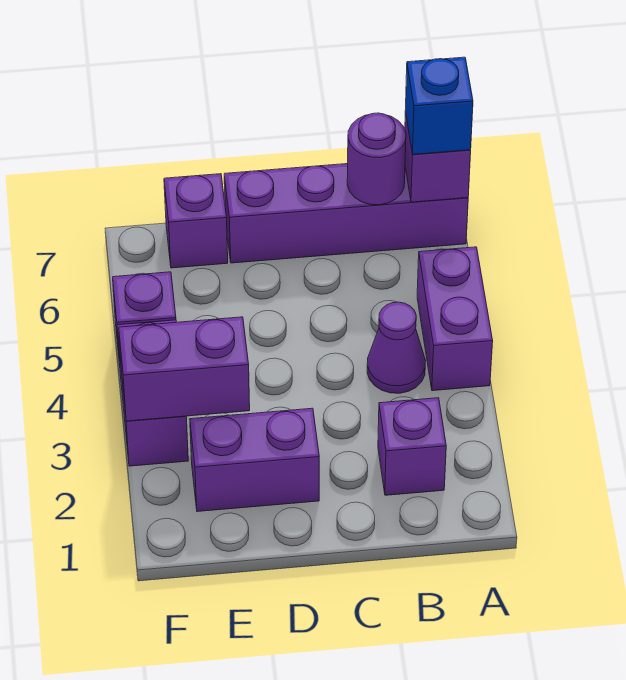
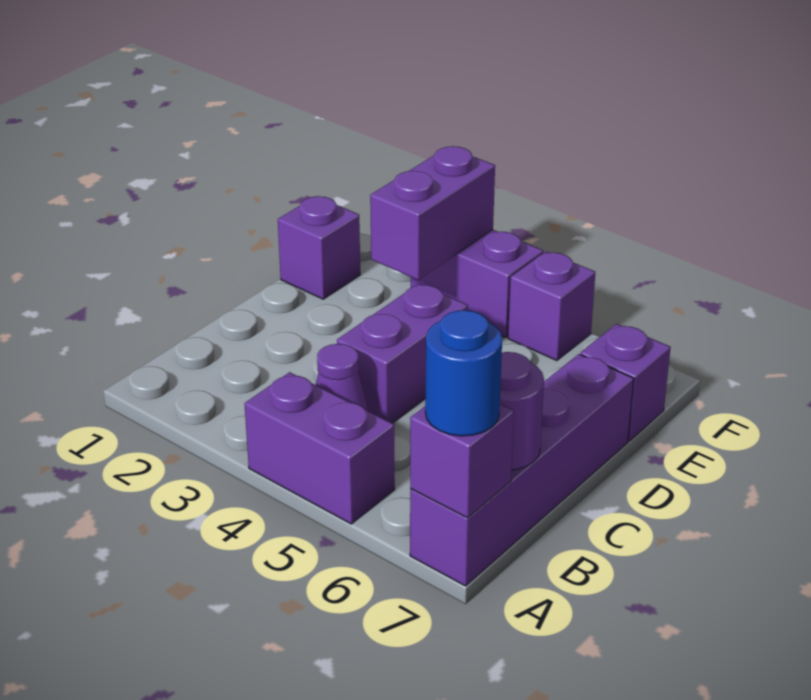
blue brick A7 level 3 -> blue round brick A7 level 3
purple brick B2 level 1 -> purple brick E1 level 1
purple brick D2:E2 level 1 -> purple brick C4:D4 level 1

